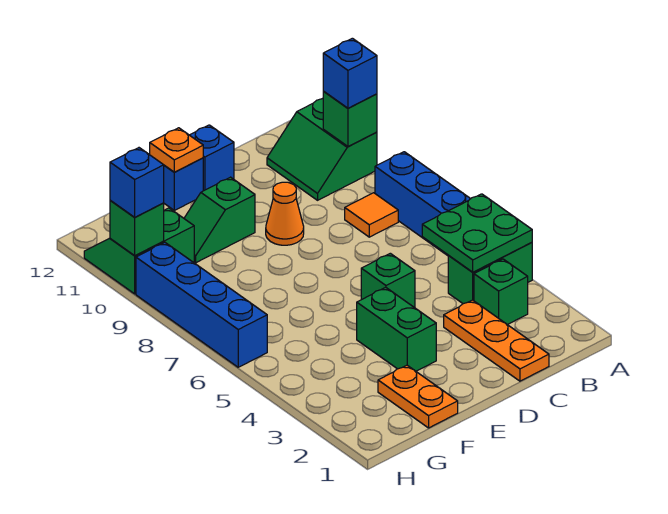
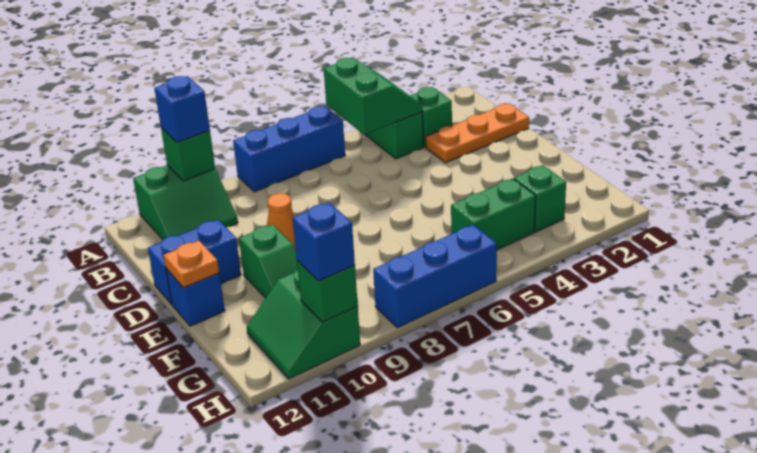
green plate A4:B5 level 2 -> green slope A4:B5 level 2 top 5
orange tile B8 level 1 -> none
green brick D5 level 1 -> green brick G3 level 1
blue brick D12 level 1 -> blue brick D11:D12 level 1
green brick E3:E4 level 1 -> green brick G4:G5 level 1
orange plate F1:F2 level 1 -> none
blue brick H6:H9 level 1 -> blue brick H6:H8 level 1

